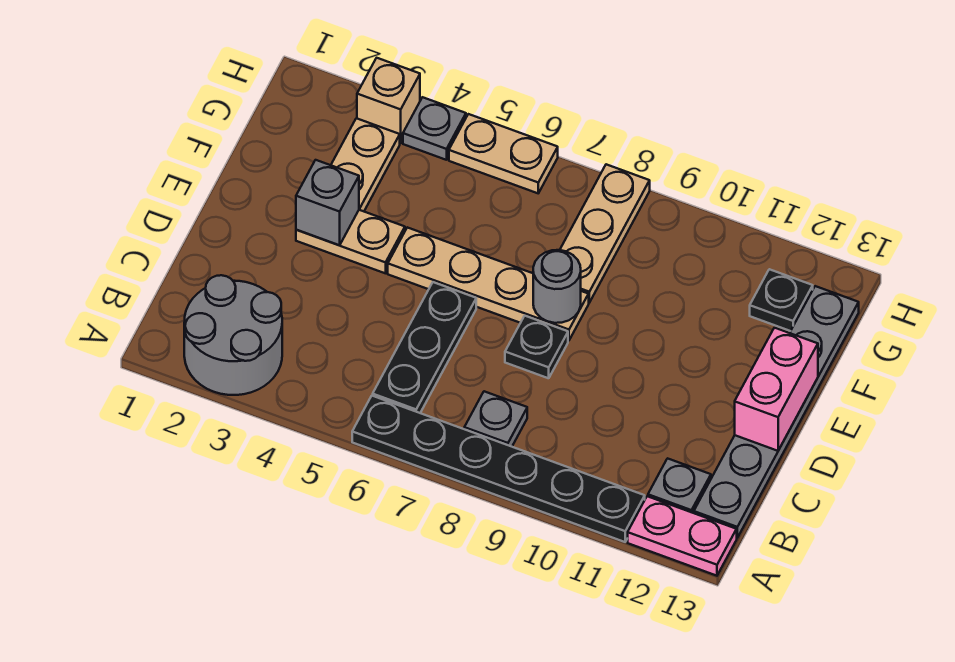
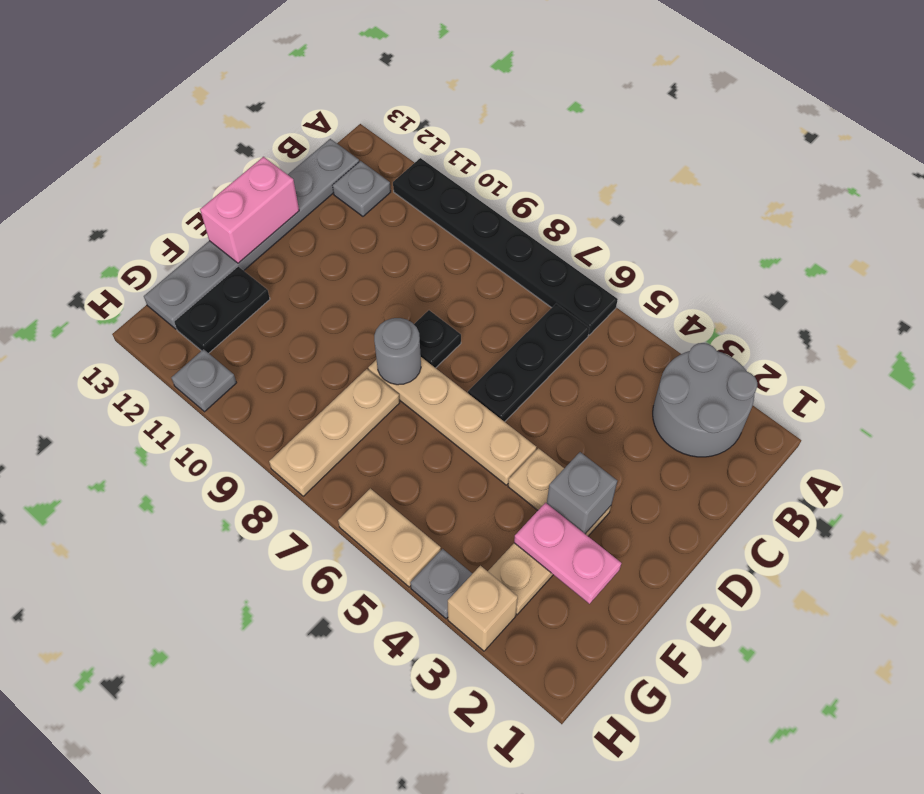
pink plate A12:A13 level 1 -> pink plate F2:F3 level 2
grey plate B8 level 1 -> grey plate H11 level 1
black plate G12 level 1 -> black plate F12:G12 level 1

